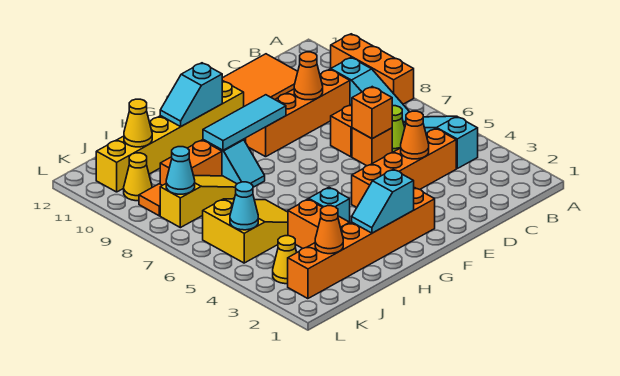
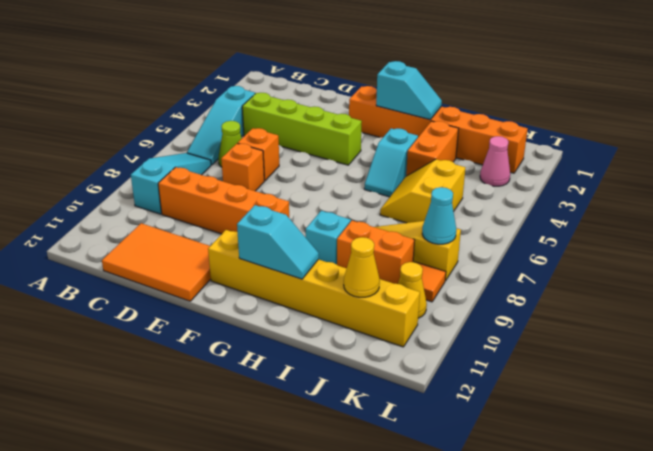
orange brick A8:A10 level 1 -> none
orange brick C4:F4 level 1 -> lime brick C4:F4 level 1
orange cone D4 level 2 -> none
orange brick D6 level 2 -> none
orange cone D9 level 2 -> none
cyan tile F9:H9 level 2 -> none
yellow slope I5:K6 level 1 top K -> yellow slope I5:J6 level 1 top J
orange cone J2 level 2 -> none
yellow cone K3 level 1 -> pink cone K3 level 1
cyan cone K5 level 2 -> none

